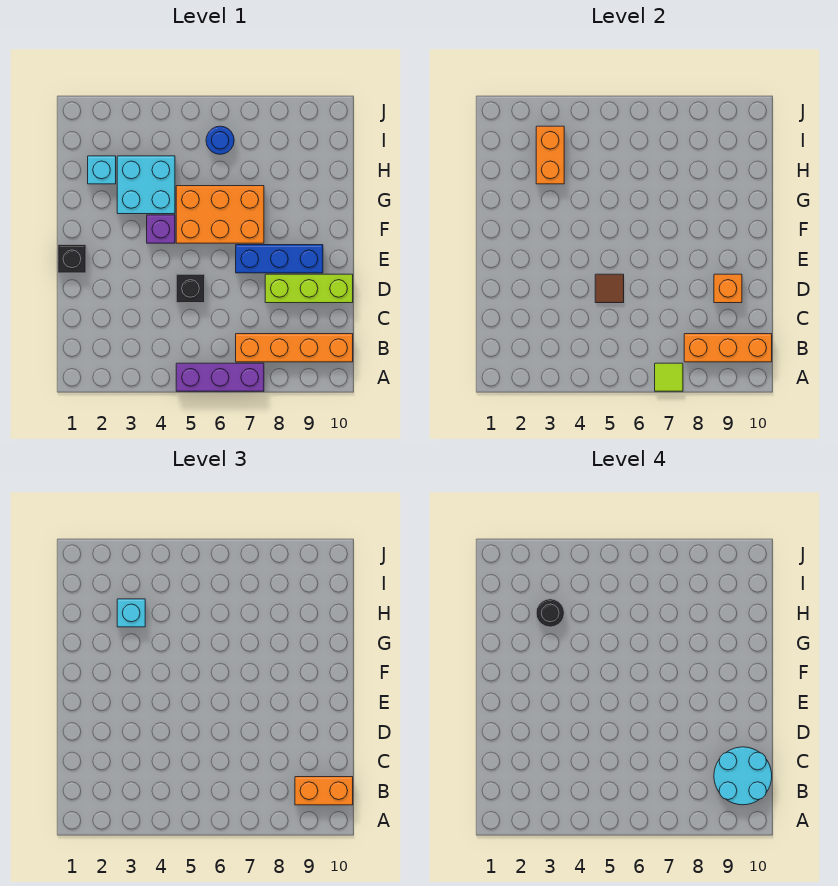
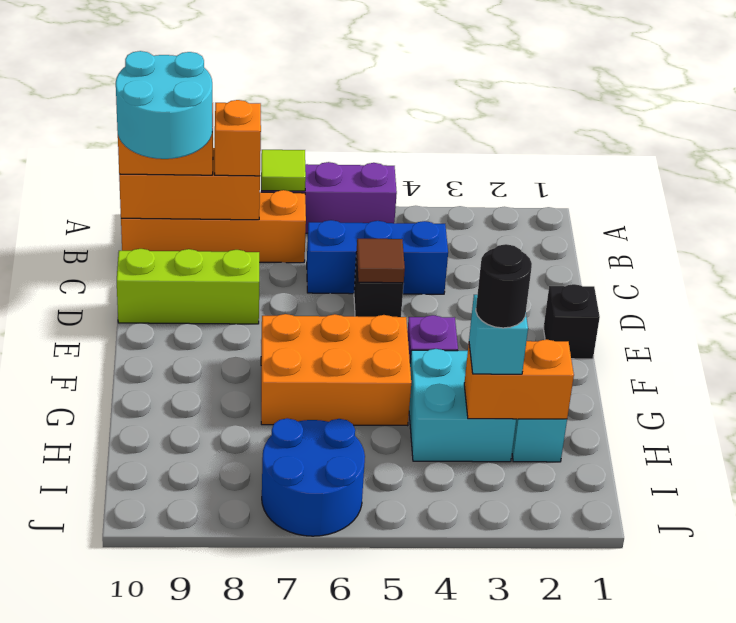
orange brick D9 level 2 -> orange brick B8 level 3
blue brick E7:E9 level 1 -> blue brick C4:C6 level 1
orange brick H3:I3 level 2 -> orange brick H2:H3 level 2
blue round brick I6 level 1 -> blue round brick I6:J7 level 1

